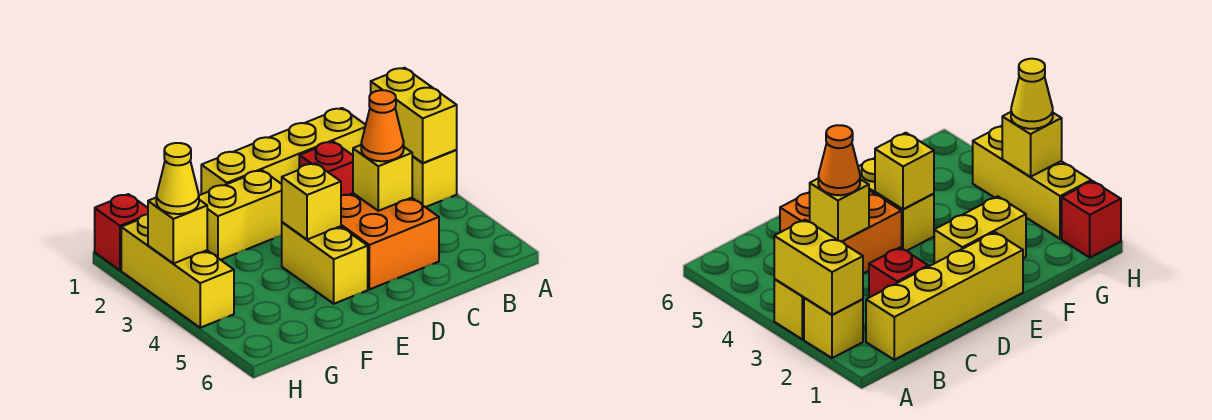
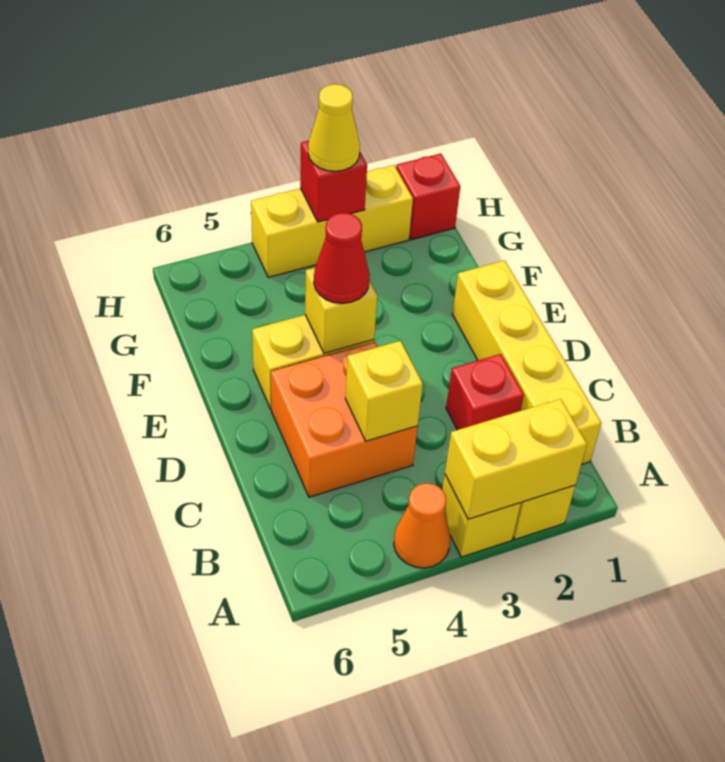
orange cone C4 level 3 -> orange cone A4 level 1
yellow brick E2:F2 level 1 -> none
none -> red cone E4 level 3
yellow brick H3 level 2 -> red brick H3 level 2

